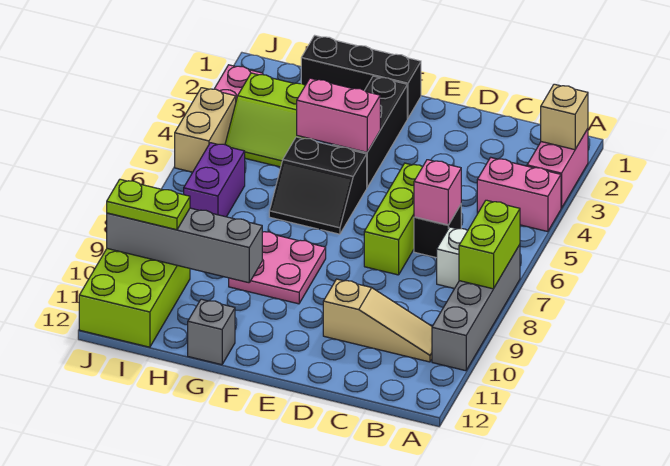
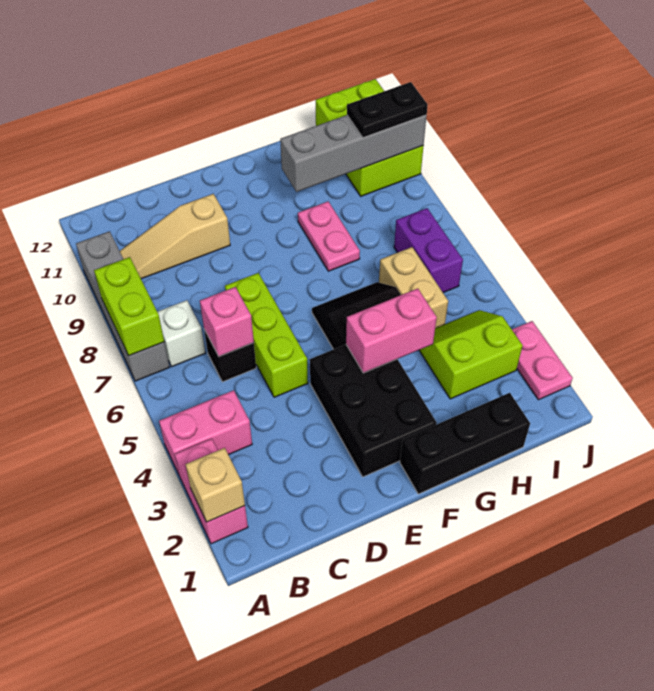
black brick F2:F4 level 1 -> black brick E2:F4 level 1
pink plate F8:G9 level 1 -> pink plate G8:G9 level 1
grey brick G12 level 1 -> none
lime plate I10:J10 level 3 -> black plate I10:J10 level 3
tan brick J4:J5 level 1 -> tan brick H5:H6 level 1

